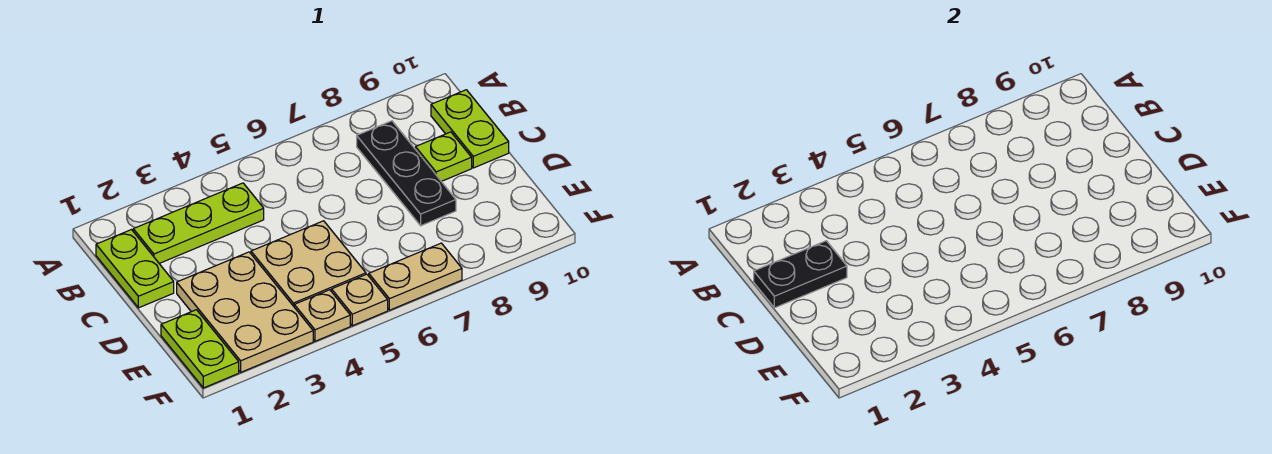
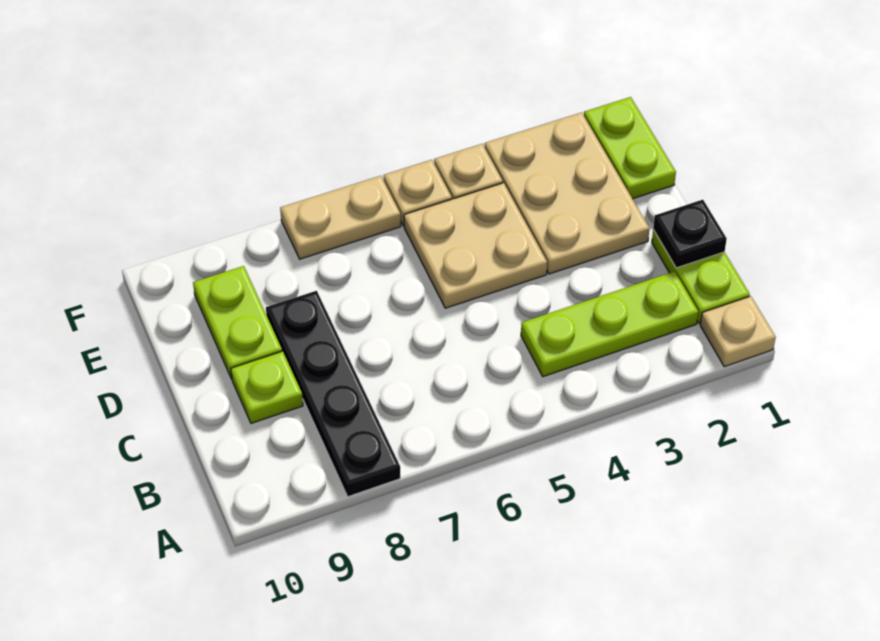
none -> tan plate A1 level 1
black plate B8:D8 level 1 -> black plate A8:D8 level 1
lime plate B10:C10 level 1 -> lime plate D9:E9 level 1
black plate C1:C2 level 2 -> black plate C1 level 2

